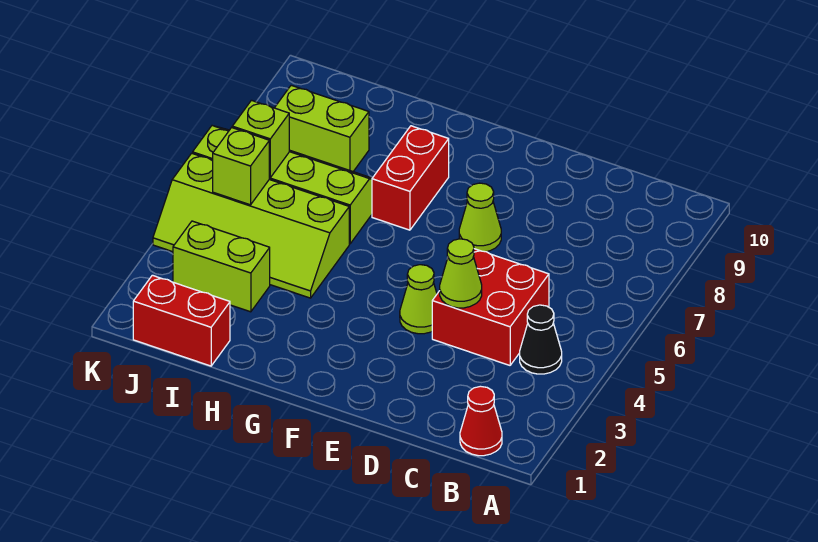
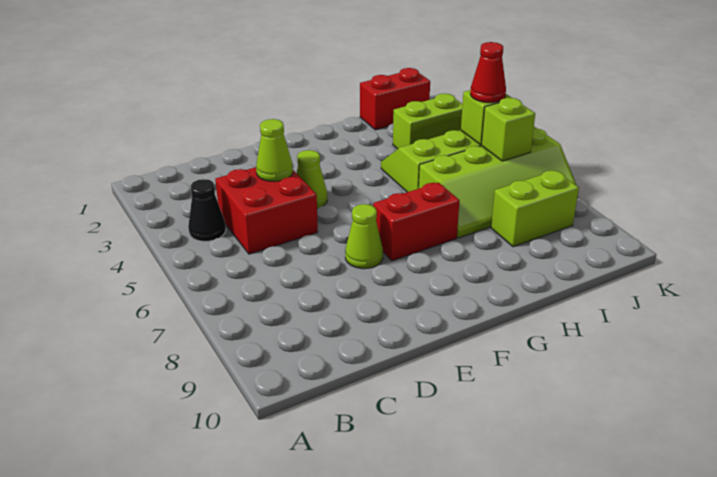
red cone B1 level 1 -> red cone J5 level 3
red brick G7:G8 level 1 -> red brick F7:G7 level 1

